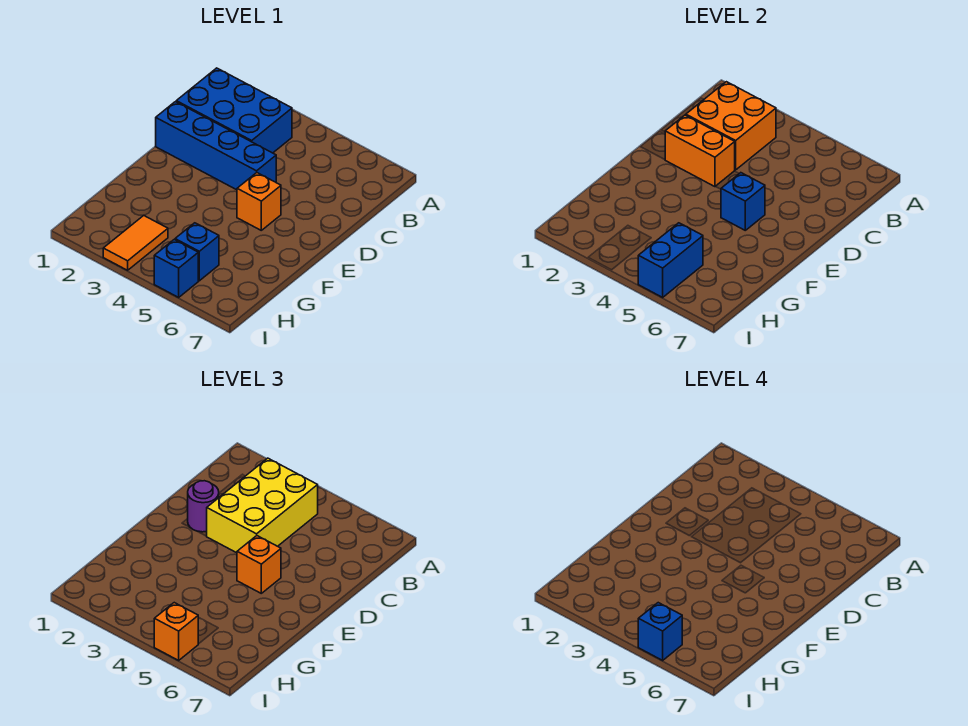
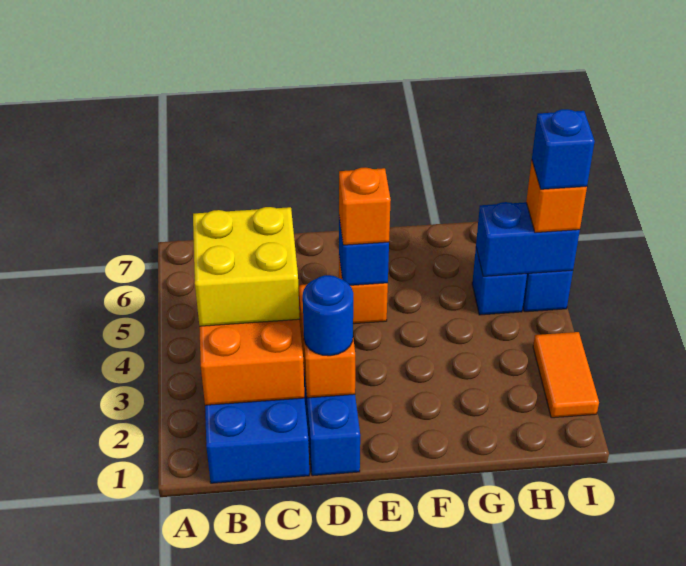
yellow brick B3:D4 level 3 -> yellow brick B3:C4 level 3
purple round brick D2 level 3 -> blue round brick D2 level 3
orange tile H3:I3 level 1 -> orange tile I2:I3 level 1

